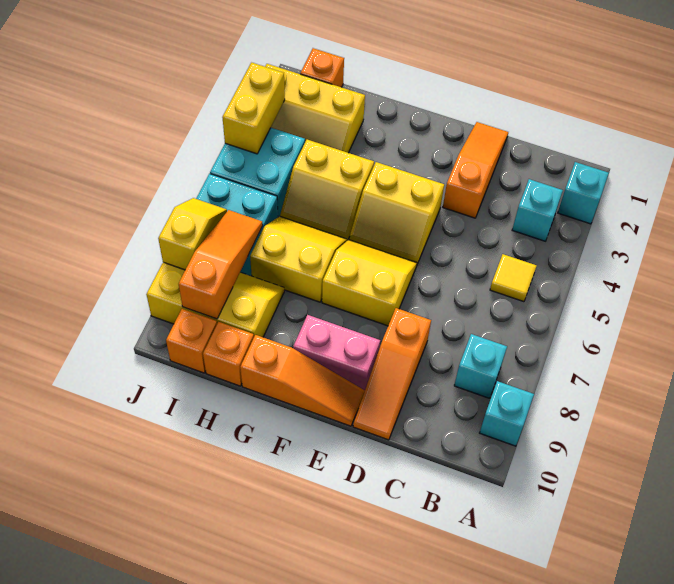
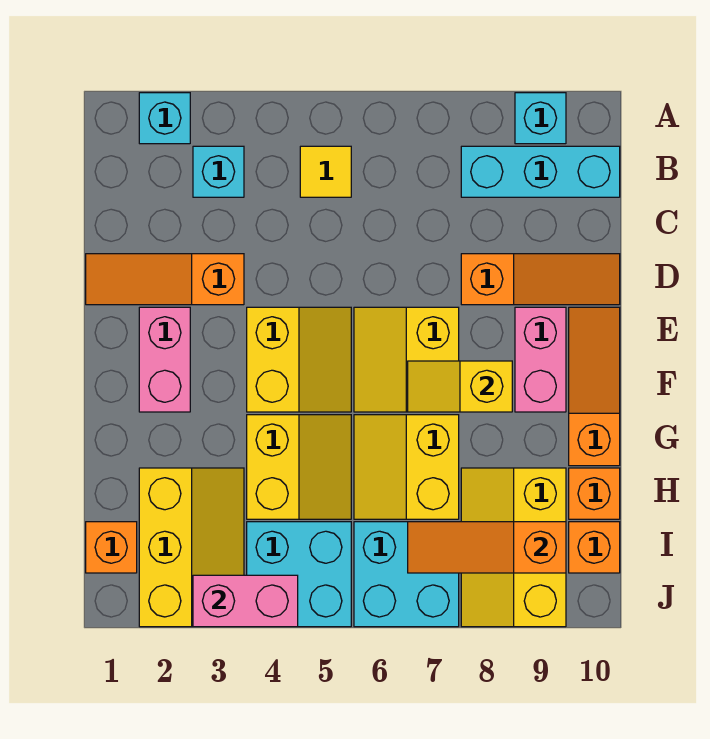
cyan brick B8 level 1 -> cyan brick B8:B10 level 1
none -> pink brick E2:F2 level 1
yellow brick J3:J4 level 2 -> pink brick J3:J4 level 2
yellow slope J7:J8 level 2 top 8 -> yellow slope F7:F8 level 2 top 8

